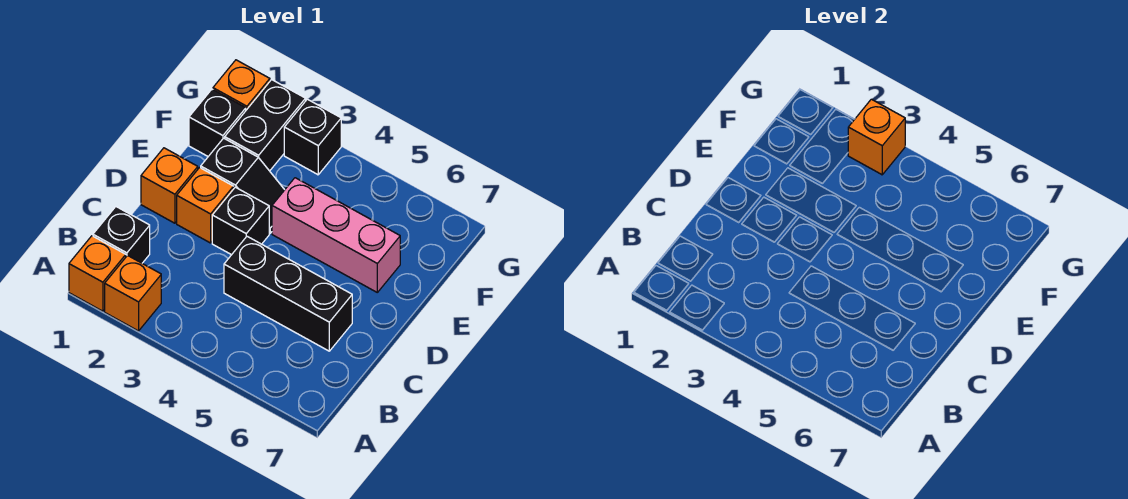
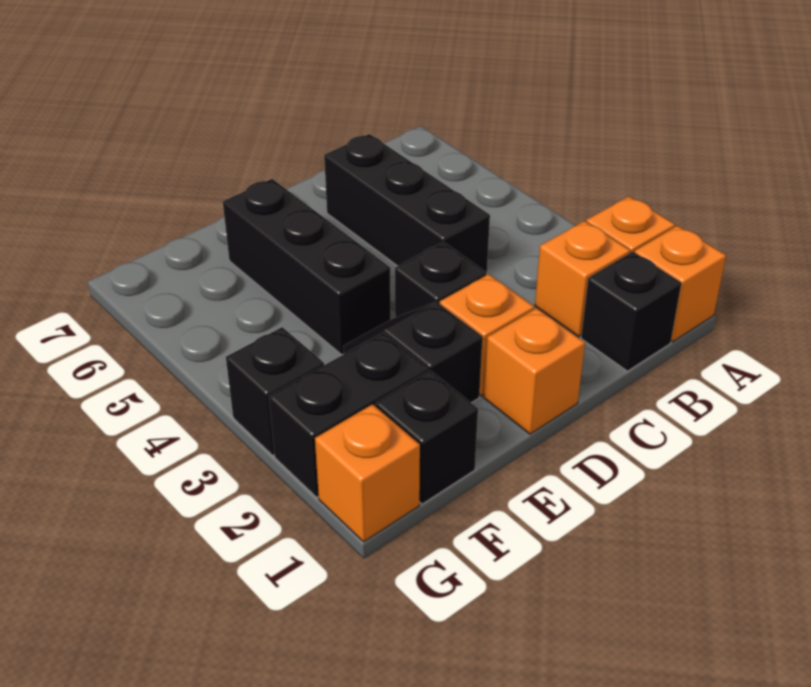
pink brick E4:E6 level 1 -> black brick E4:E6 level 1
orange brick G3 level 2 -> orange brick B2 level 1

